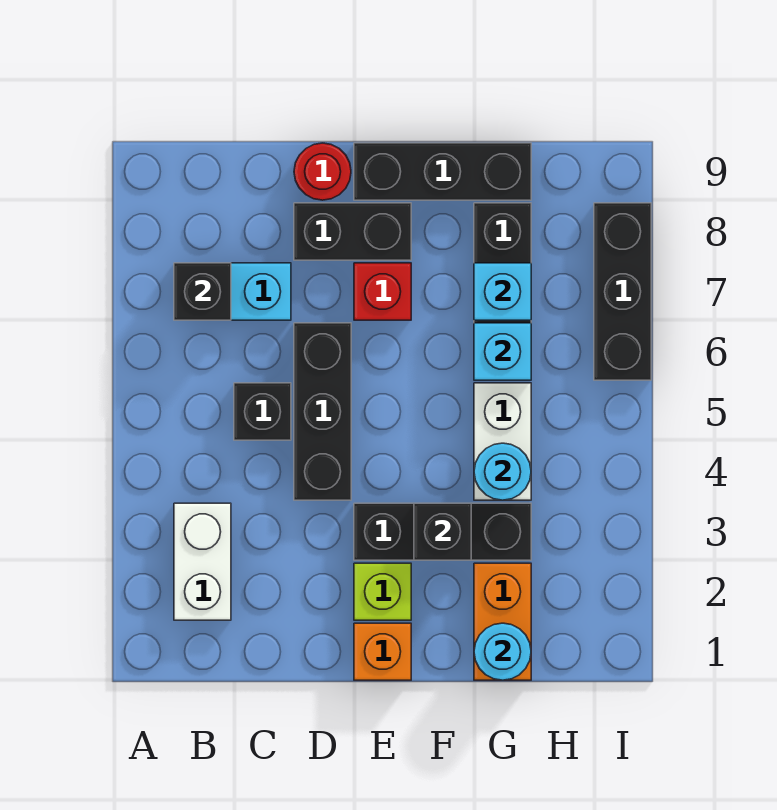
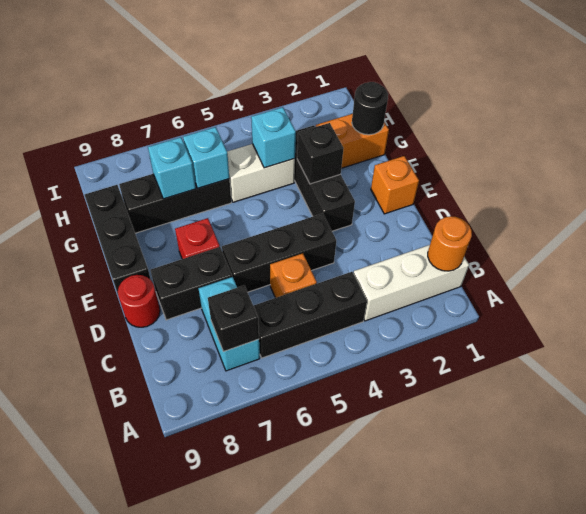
none -> orange round brick B1 level 2
white brick B2:B3 level 1 -> white brick B1:B3 level 1
black brick C5 level 1 -> orange brick C5 level 1
black brick D8:E8 level 1 -> black brick D7:D8 level 1
lime brick E2 level 1 -> none
cyan round brick G1 level 2 -> black round brick G1 level 2
cyan round brick G4 level 2 -> cyan brick G4 level 2
black brick I6:I8 level 1 -> black brick B4:B6 level 1

